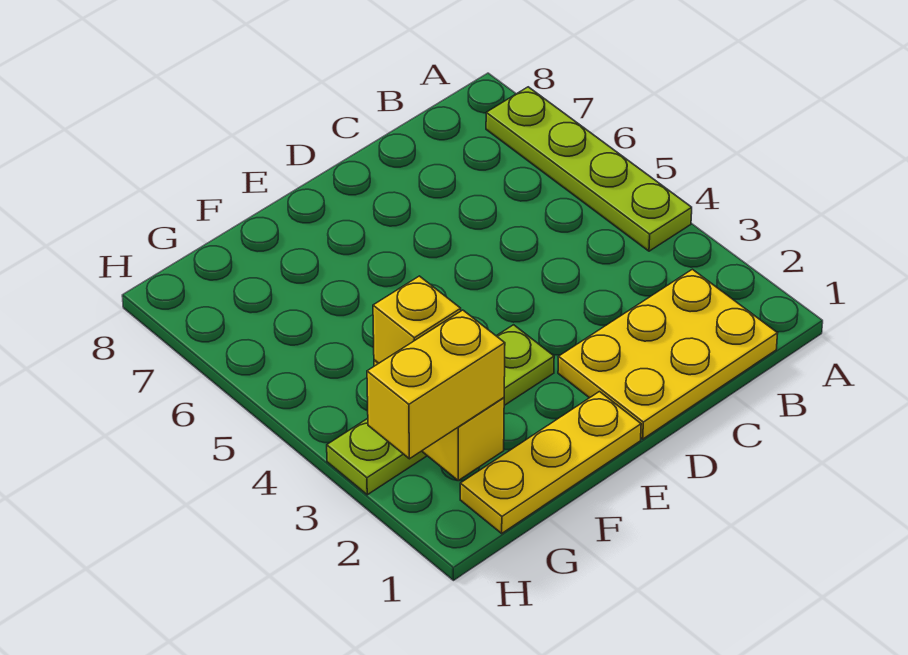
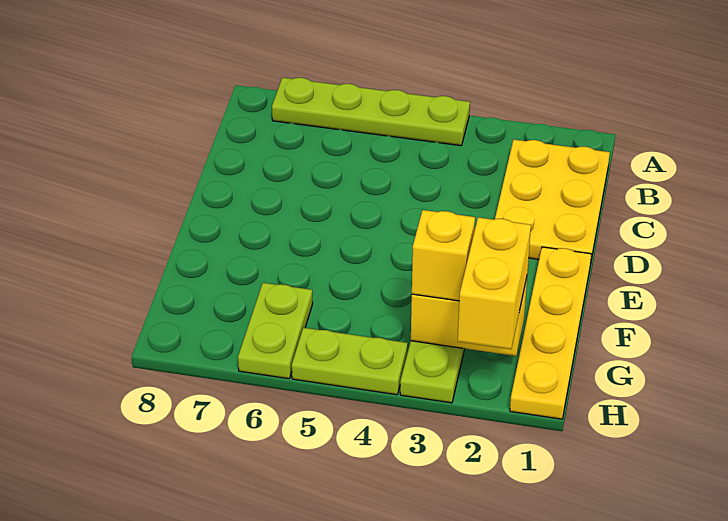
yellow plate E1:G1 level 1 -> yellow plate E1:H1 level 1
none -> lime plate G6:H6 level 1
none -> lime plate H4:H5 level 1

